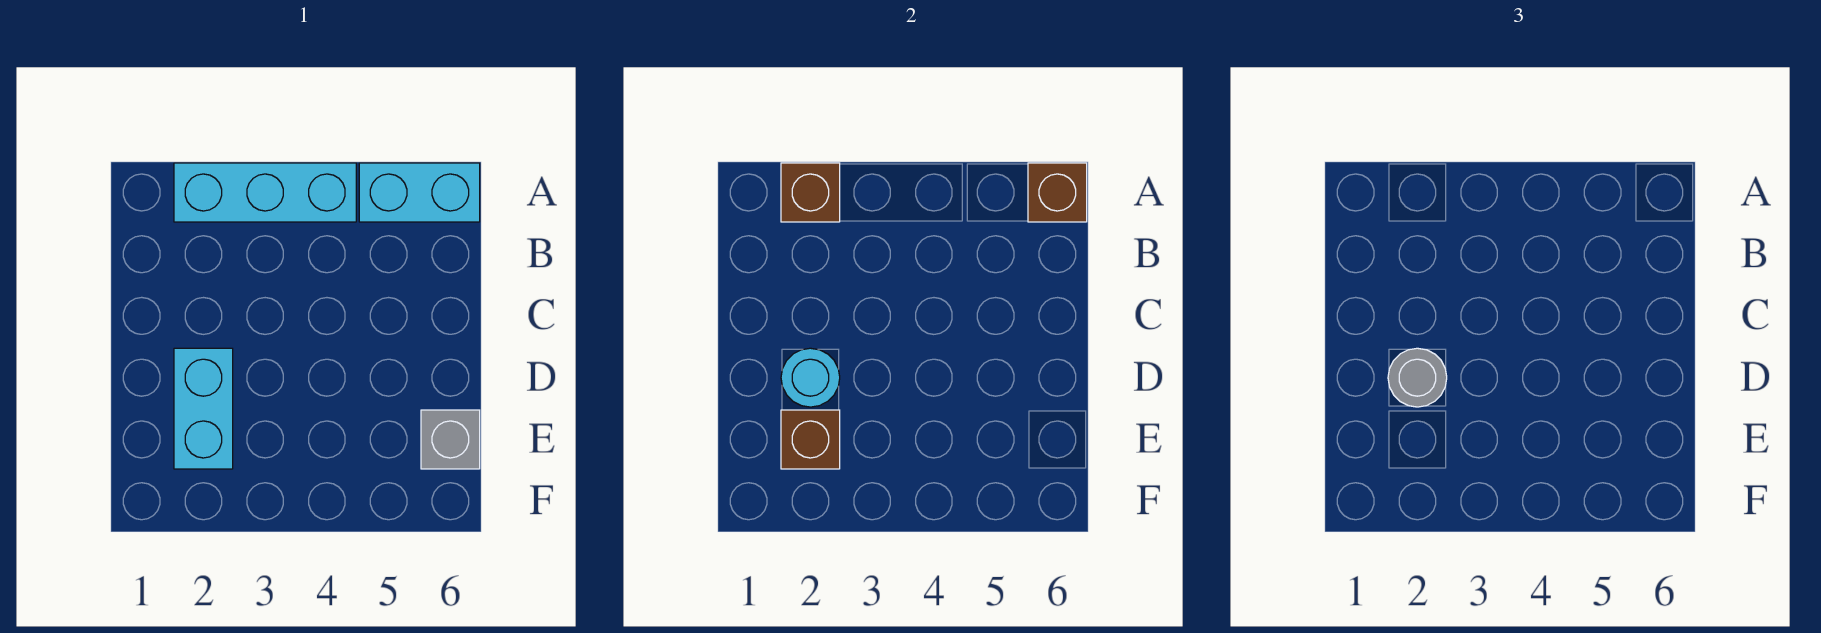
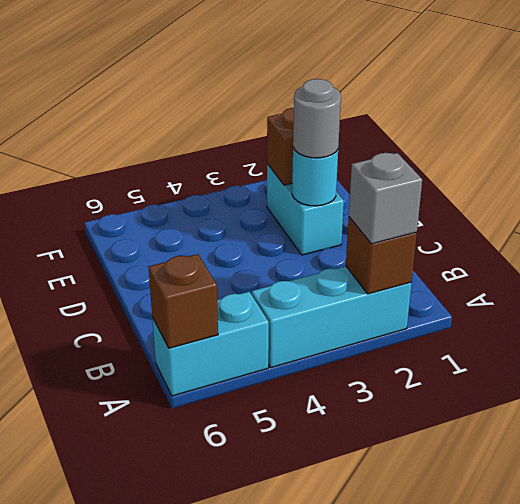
grey brick E6 level 1 -> grey brick A2 level 3

